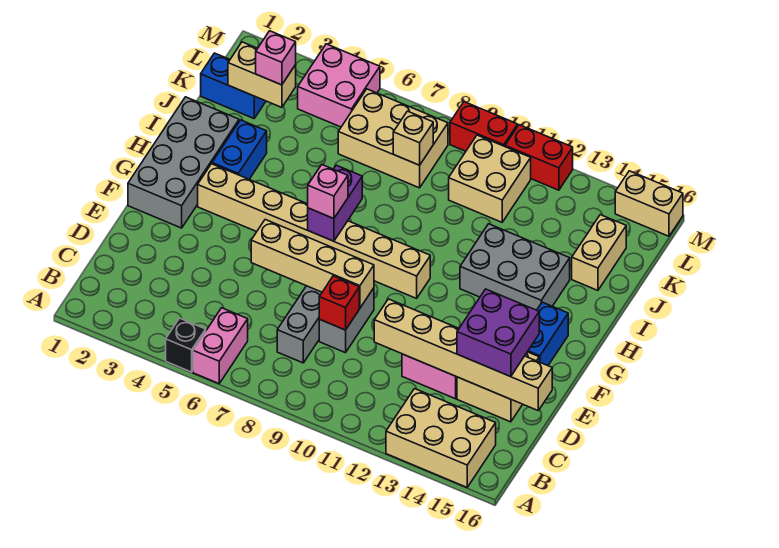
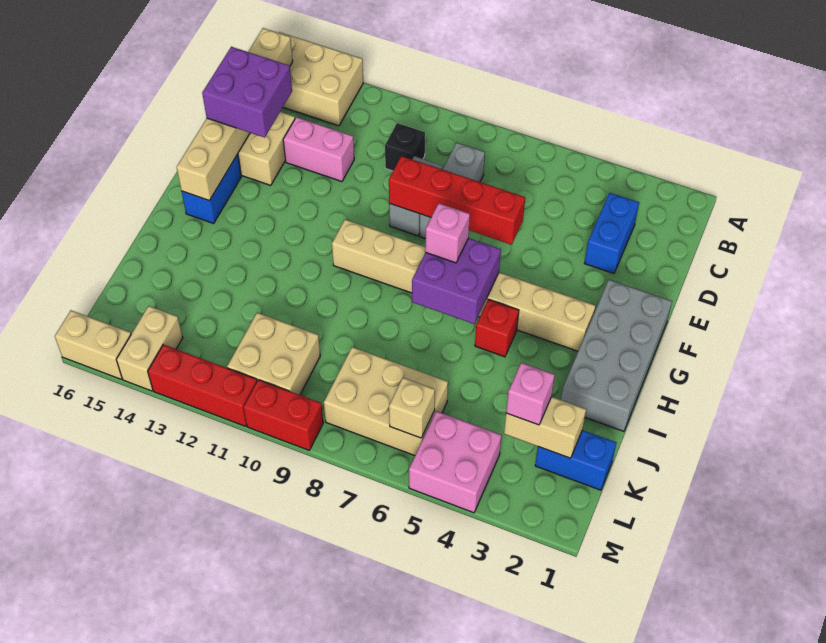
black brick A5 level 1 -> black brick C10 level 1
pink brick A6:B6 level 1 -> none
red brick D9 level 2 -> red brick H5 level 1
tan brick D11:D16 level 2 -> tan brick B15:G15 level 2
tan brick E6:E9 level 2 -> red brick E6:E9 level 2
purple brick G7:H7 level 2 -> purple brick G6:H7 level 2
blue brick H3:I3 level 1 -> blue brick C3:D3 level 1
grey brick H12:I14 level 1 -> none
tan brick J15:K15 level 1 -> tan brick L14:M14 level 1
tan brick K8 level 2 -> tan brick L6 level 2
red brick M11:M12 level 1 -> red brick M11:M13 level 1

